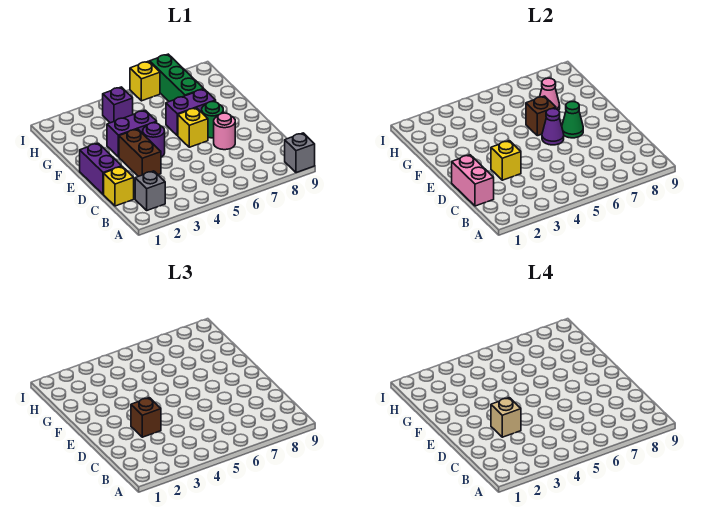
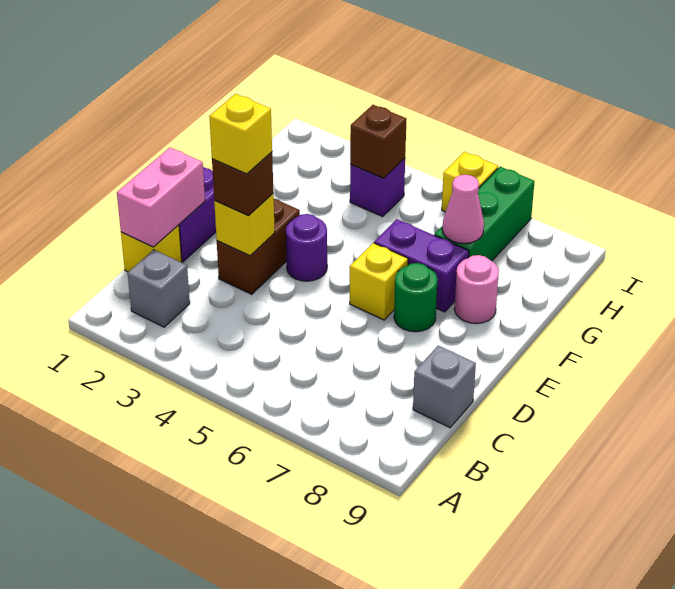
grey brick A9 level 1 -> grey brick C9 level 1
tan brick D3 level 4 -> yellow brick D3 level 4
pink round brick D7 level 1 -> pink round brick F8 level 1
purple cone E6 level 2 -> none
green cone E7 level 2 -> none
purple brick F3:F4 level 1 -> none
brown brick F6 level 2 -> brown brick H4 level 2

